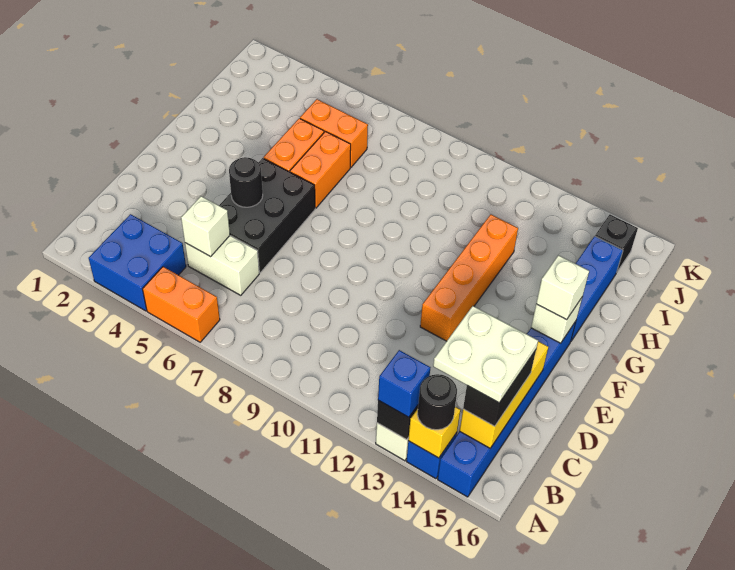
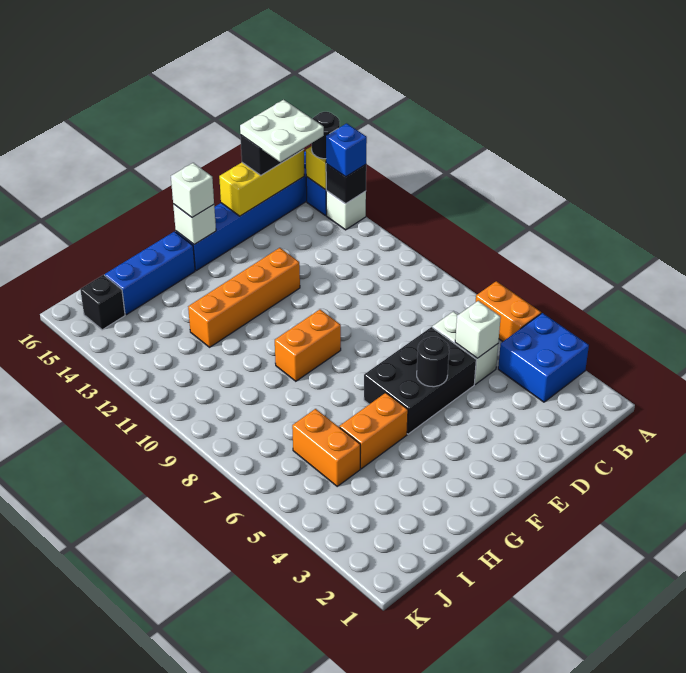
orange brick G6:H6 level 1 -> orange brick F9:G9 level 1

